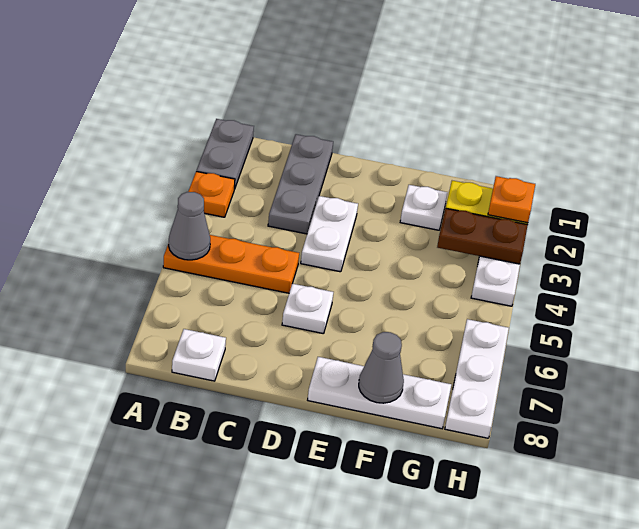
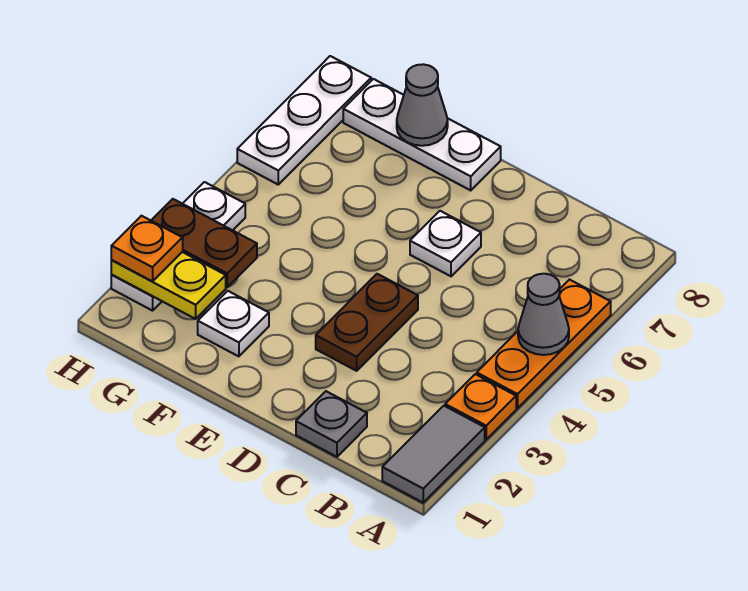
grey plate A1:A2 level 1 -> grey tile A1:A2 level 1
orange plate A5:C5 level 1 -> orange plate A4:A6 level 1
white plate B8 level 1 -> none
grey plate C1:C3 level 1 -> grey plate C1 level 1
white plate D3:D4 level 1 -> brown plate D3:D4 level 1

